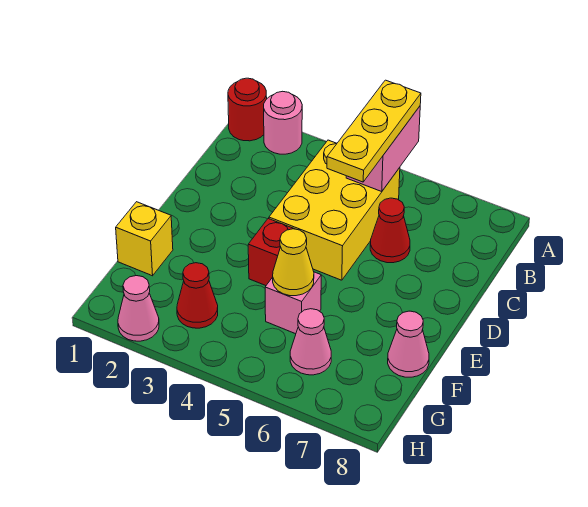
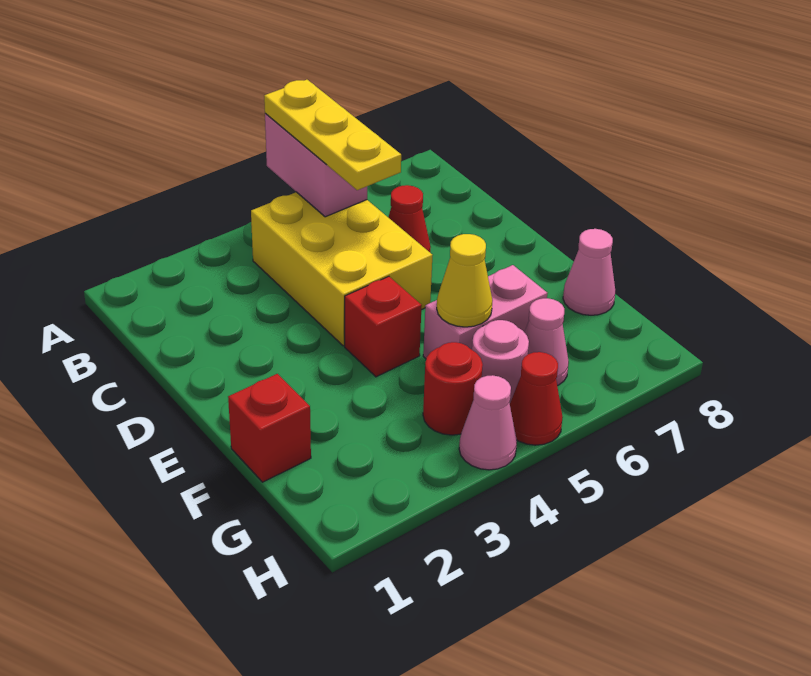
red round brick A1 level 1 -> red round brick G4 level 1
pink round brick A2 level 1 -> pink round brick G5 level 1
yellow brick F1 level 1 -> red brick F1 level 1
pink brick F5 level 1 -> pink brick F5:F6 level 1
red cone G3 level 1 -> red cone H5 level 1
pink cone H2 level 1 -> pink cone H4 level 1

